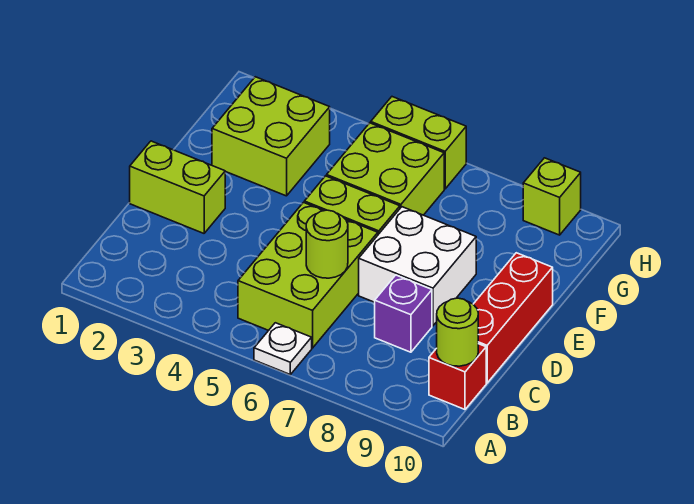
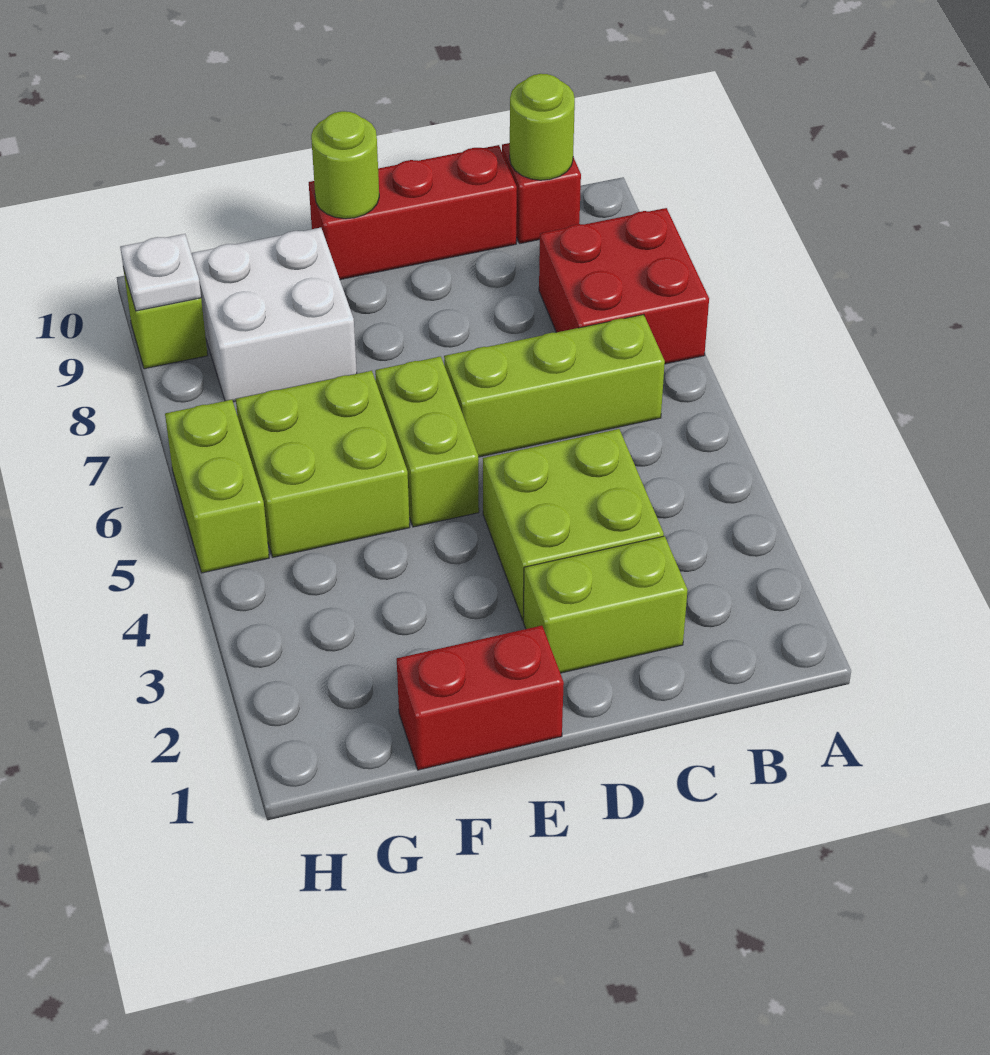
white plate A6 level 1 -> white plate H9 level 2
none -> red brick A7:B8 level 1
lime brick B5:D6 level 1 -> lime brick B6:D6 level 1
lime round brick C6 level 2 -> lime round brick E10 level 2
purple brick C8 level 1 -> none
lime brick D1:D2 level 1 -> lime brick C2:D2 level 1
white brick D7:E8 level 1 -> white brick F8:G9 level 1
none -> red brick E1:F1 level 1
lime brick F2:G3 level 1 -> lime brick C3:D4 level 1

